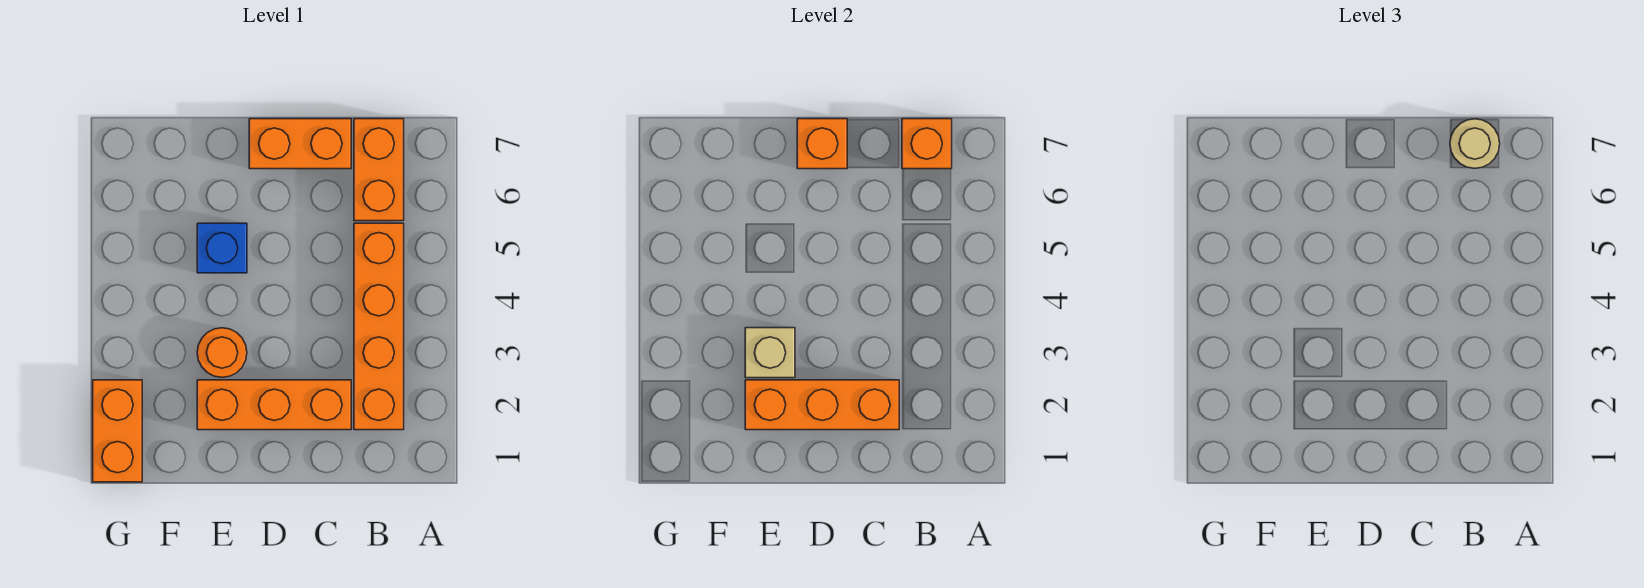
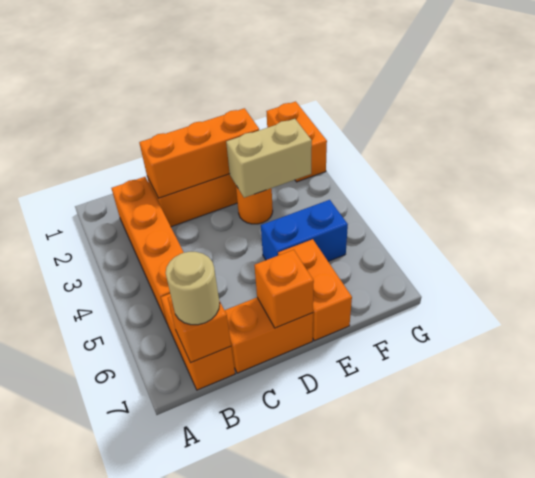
tan brick E3 level 2 -> tan brick E3:F3 level 2
blue brick E5 level 1 -> blue brick E5:F5 level 1
none -> orange brick E6:E7 level 1

